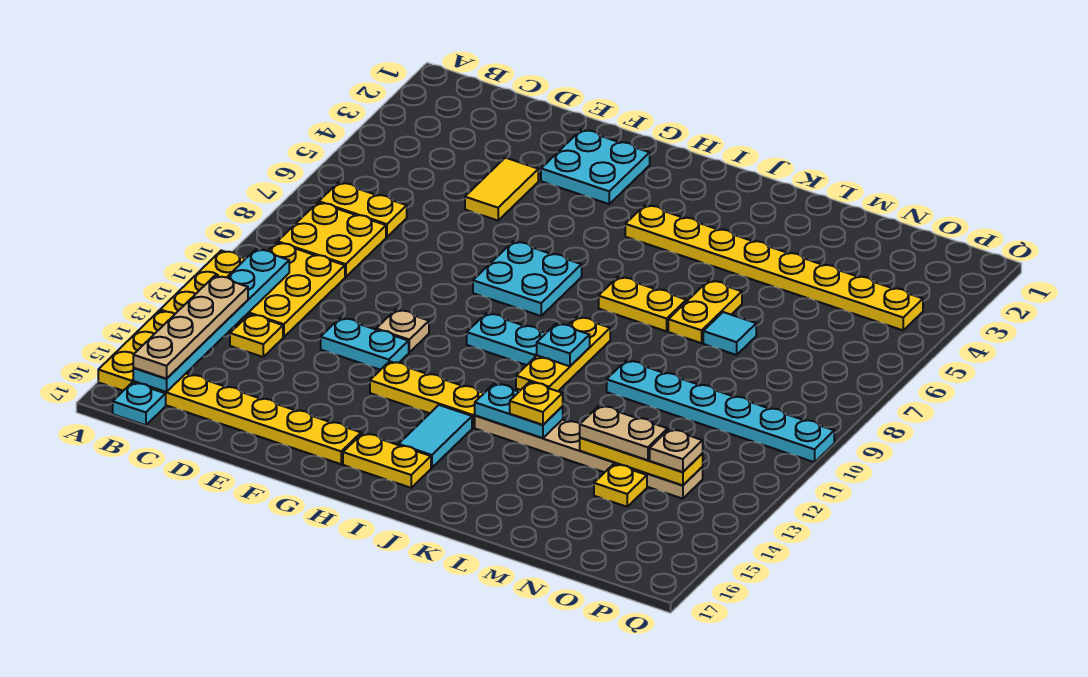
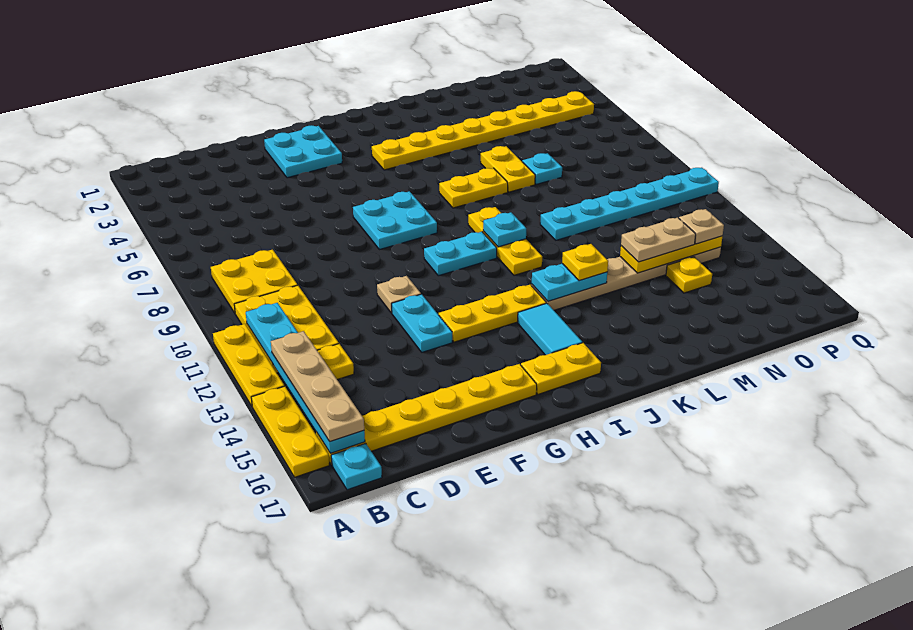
yellow plate B7:C7 level 1 -> none
yellow tile E4:E5 level 1 -> none
cyan plate E12:F12 level 1 -> cyan plate F12:F13 level 1
cyan tile M7 level 1 -> cyan plate M7 level 1

